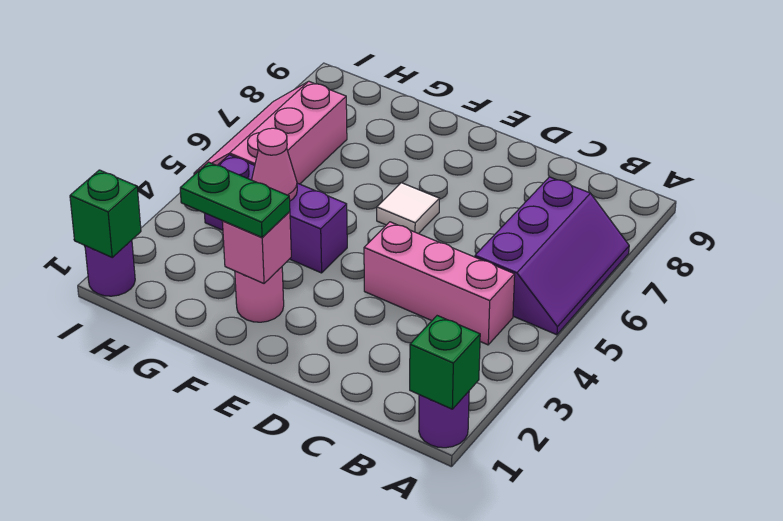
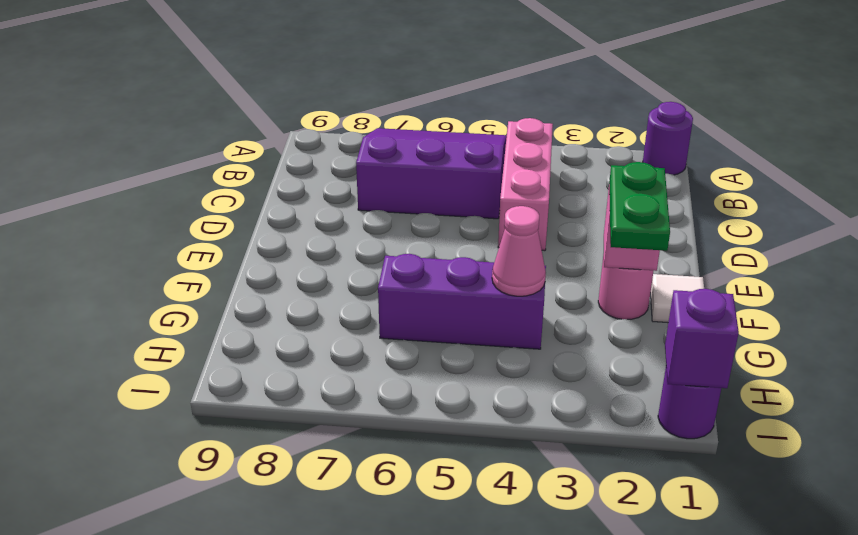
green brick A1 level 2 -> none
purple slope A5:B7 level 1 top B -> purple slope A5:C7 level 1 top C
white tile E6 level 1 -> white tile F1 level 1
purple brick F4:H4 level 1 -> purple brick G4:G6 level 1
pink slope H5:I7 level 1 top H -> none
green brick I1 level 2 -> purple brick I1 level 2

